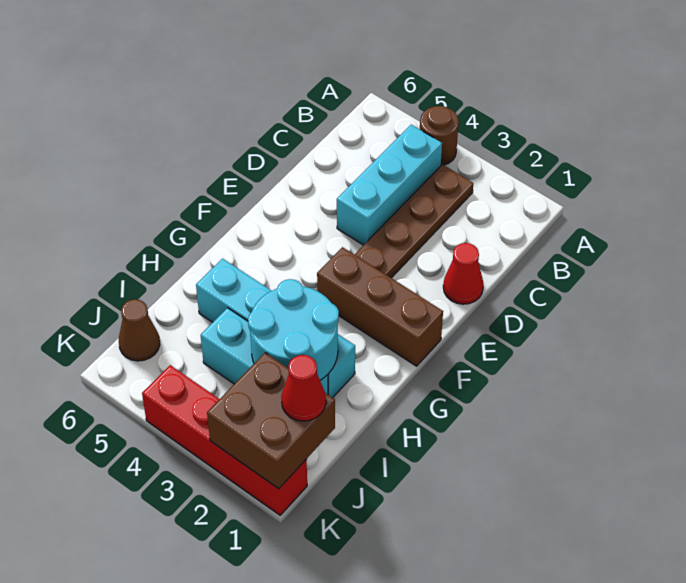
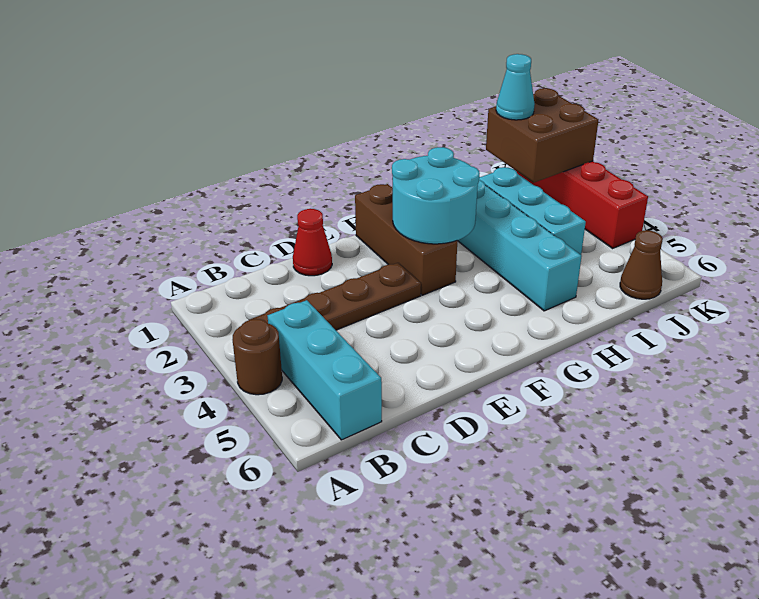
cyan brick B4:D4 level 1 -> cyan brick B4:B6 level 1
cyan round brick H2:I3 level 2 -> cyan round brick F2:G3 level 2
red cone J1 level 3 -> cyan cone J1 level 3

